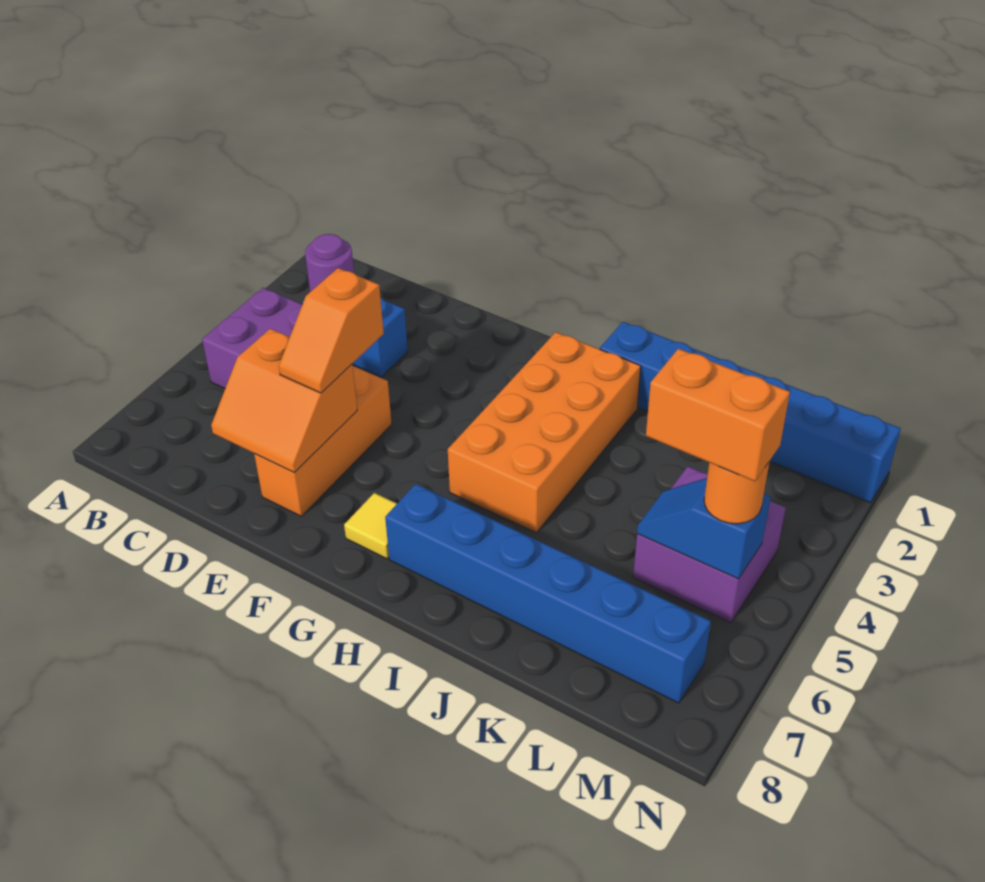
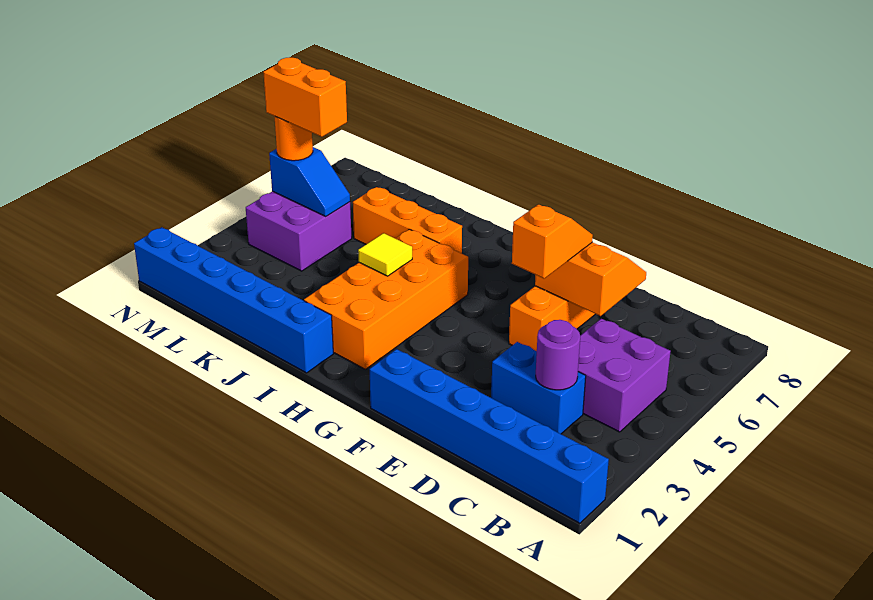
yellow tile G7 level 1 -> yellow tile I4 level 2
blue brick H7:M7 level 1 -> blue brick A1:F1 level 1
none -> orange brick I6:K6 level 1

